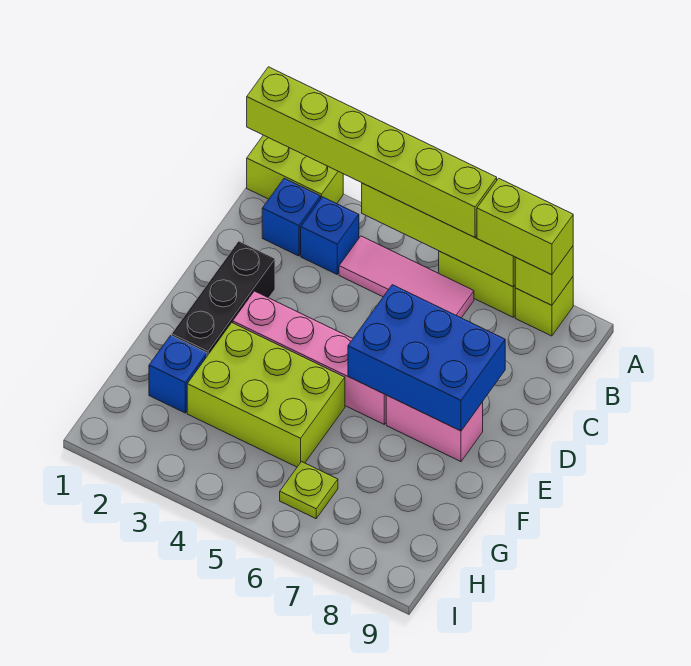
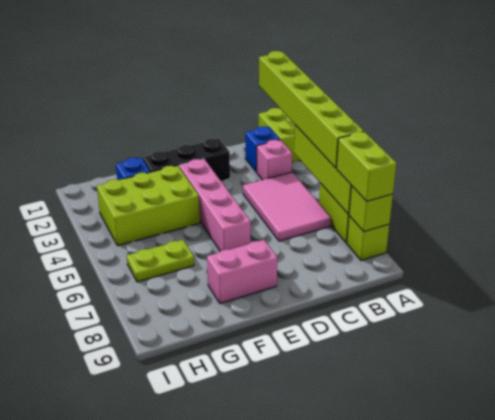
blue brick B3 level 1 -> pink brick B3 level 1
pink tile B4:B6 level 1 -> pink tile B4:C6 level 1
blue brick D6:E8 level 2 -> none
pink brick E7:E8 level 1 -> pink brick E8:F8 level 1
lime brick F3:G5 level 1 -> lime brick F3:H4 level 1
lime plate H6 level 1 -> lime plate G6:H6 level 1

